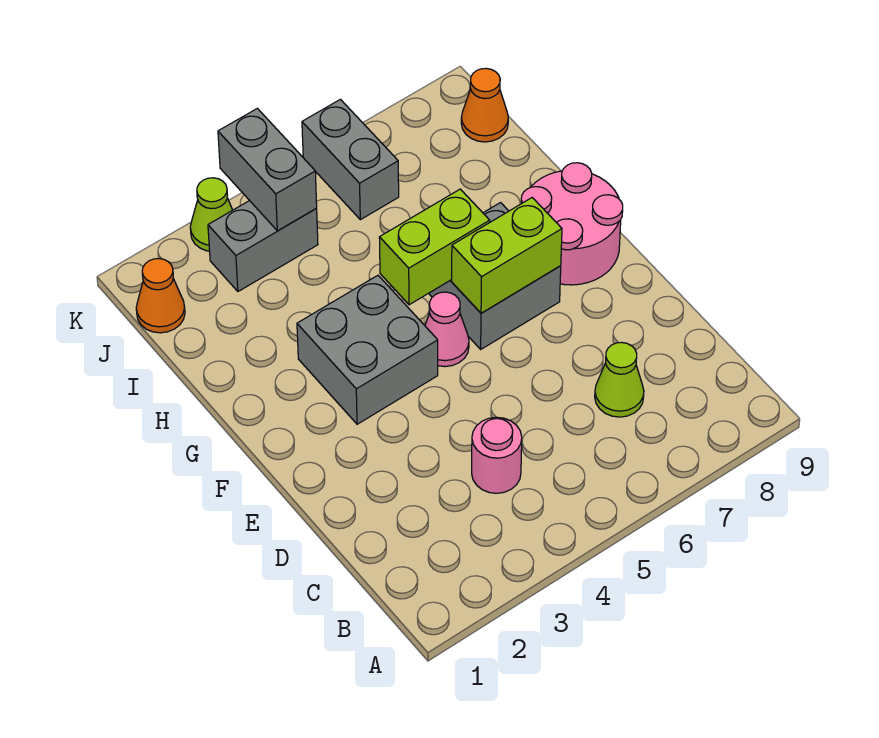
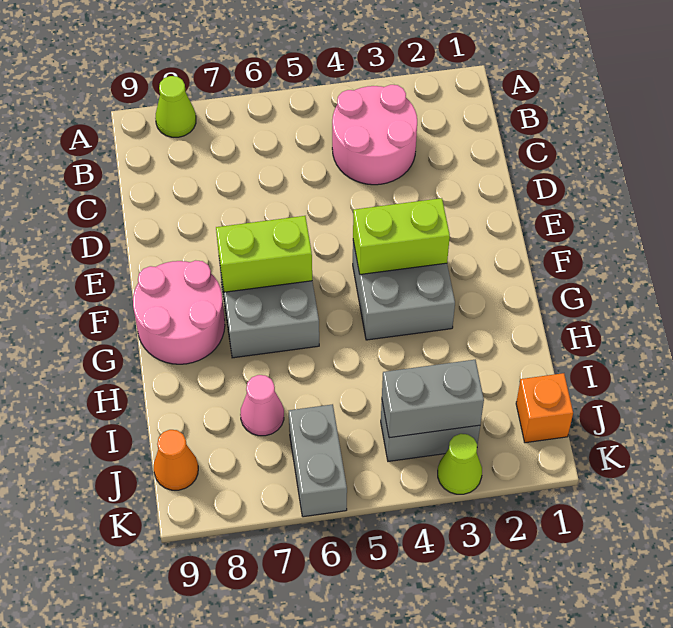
pink round brick C4 level 1 -> pink round brick B3:C4 level 1
lime cone C7 level 1 -> lime cone A8 level 1
pink cone F5 level 1 -> pink cone I7 level 1
lime brick G5:G6 level 2 -> lime brick F3:F4 level 2
orange cone J1 level 1 -> orange brick J1 level 1
grey brick J4:K4 level 2 -> grey brick J3:J4 level 2

